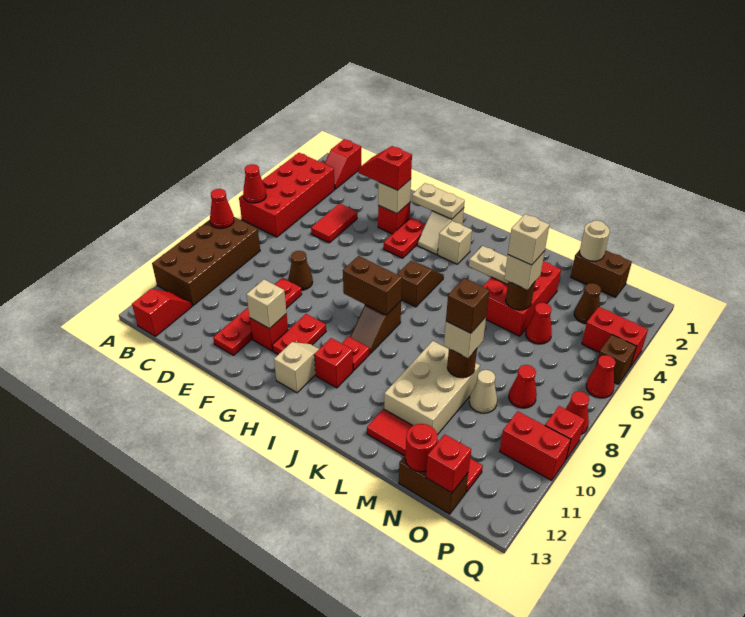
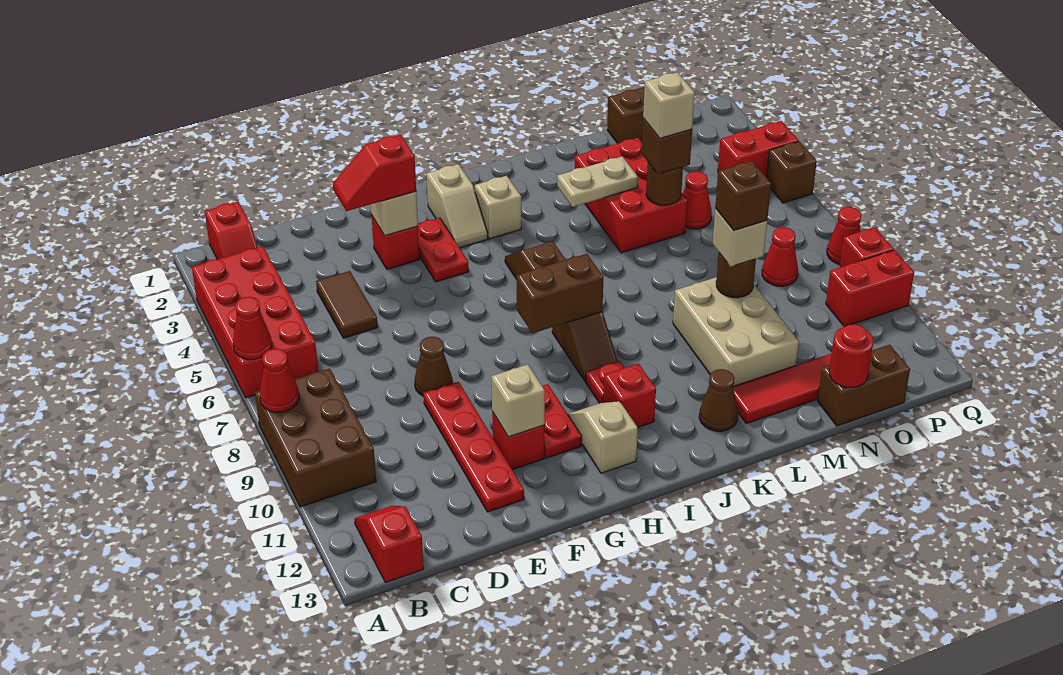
brown brick A8:B11 level 1 -> brown brick A8:B10 level 1
red tile D4:D5 level 1 -> brown tile D4:D5 level 1
tan plate G2:H2 level 2 -> none
tan brick M5 level 3 -> brown brick M5 level 3
tan round brick N1 level 2 -> none
tan cone N9 level 1 -> none
brown cone O3 level 1 -> brown cone K12 level 1
red brick O13 level 2 -> none
red cone Q6 level 1 -> none

